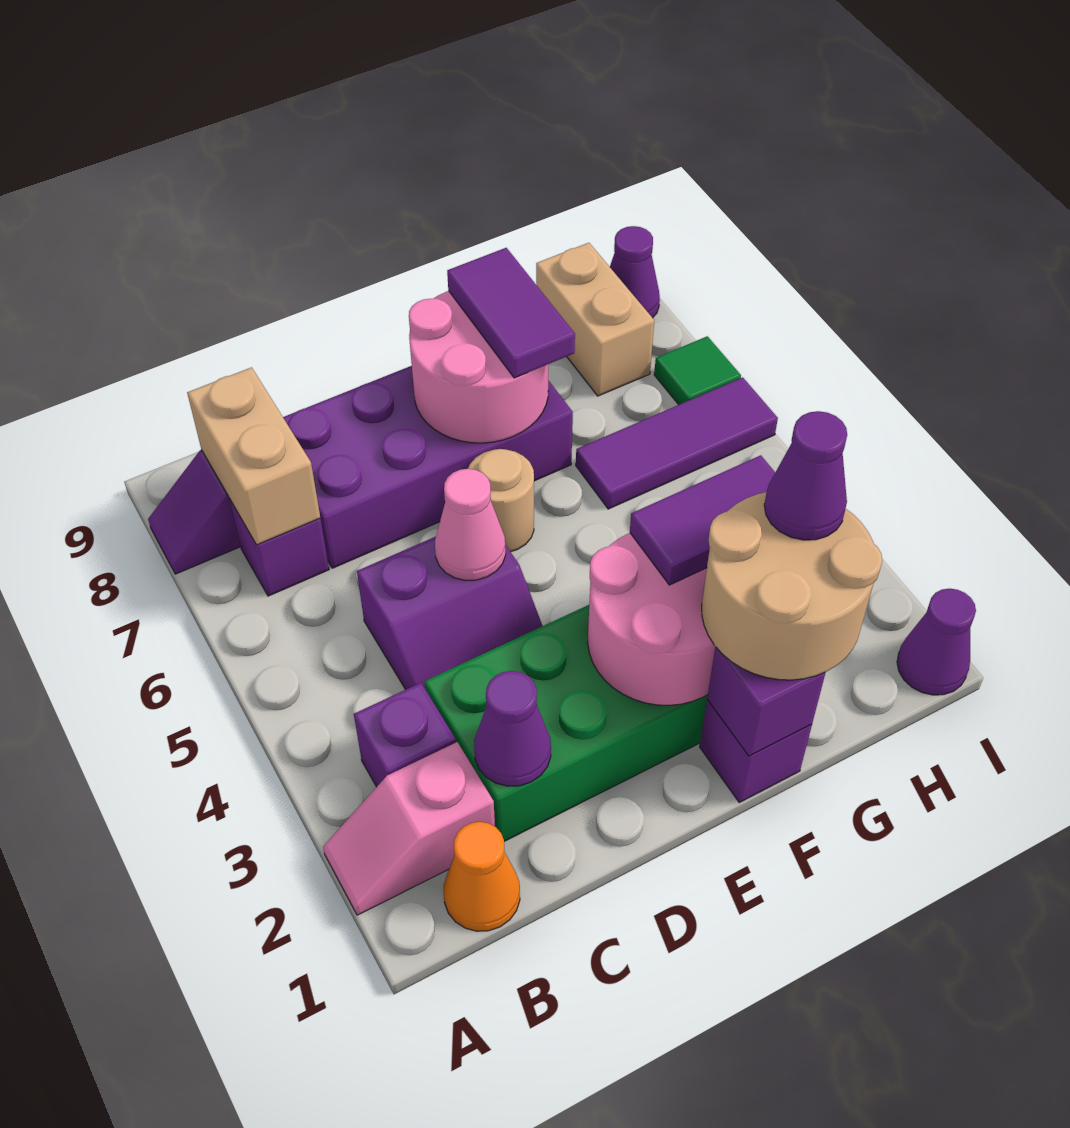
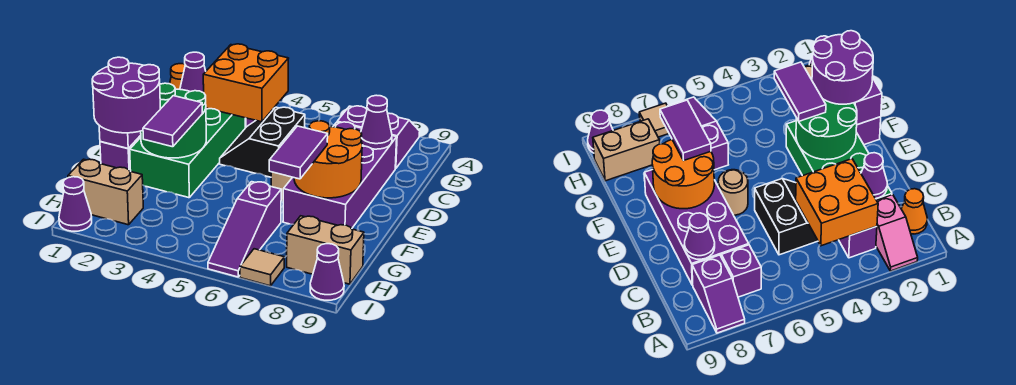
none -> orange brick B3:C4 level 2
tan brick B7:B8 level 2 -> tan brick H1:H2 level 1
purple slope C4:D5 level 1 top 5 -> black slope C4:D5 level 1 top 5
pink cone D5 level 2 -> none
pink round brick E2:F3 level 2 -> green round brick E2:F3 level 2
pink round brick E7:F8 level 2 -> orange round brick E7:F8 level 2
tan round brick F1:G2 level 3 -> purple round brick F1:G2 level 3
purple tile F7:F8 level 3 -> purple tile F7:G7 level 3
purple cone G2 level 4 -> purple cone C8 level 2
purple tile G6:I6 level 1 -> purple slope G6:I6 level 1 top G
green tile I7 level 1 -> tan tile I7 level 1

